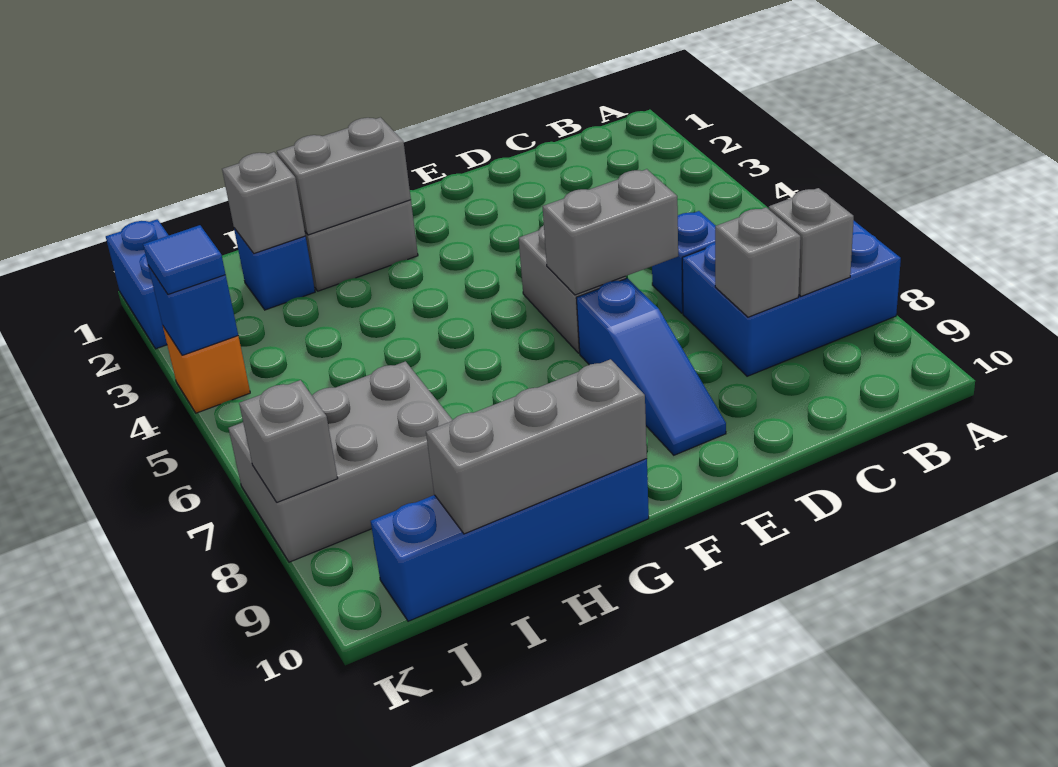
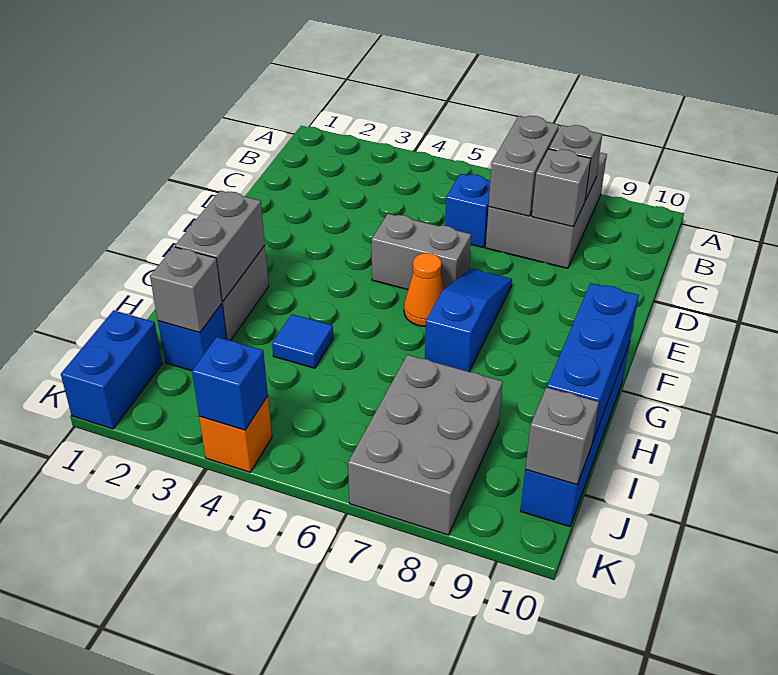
blue brick A7:C8 level 1 -> grey brick A7:C8 level 1
grey brick D6:E6 level 2 -> grey brick B7:C7 level 2
blue slope E7:E9 level 1 top 7 -> blue slope E7:G7 level 1 top G
none -> orange cone F6 level 1
grey brick G10:I10 level 2 -> blue brick G10:I10 level 2
blue brick K1:K2 level 1 -> blue brick J1:K1 level 1
blue tile K4 level 3 -> blue tile H4 level 1
grey brick K8 level 2 -> grey brick J10 level 2

